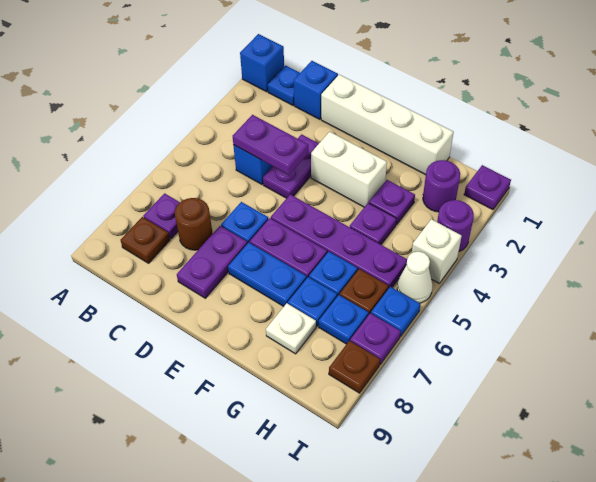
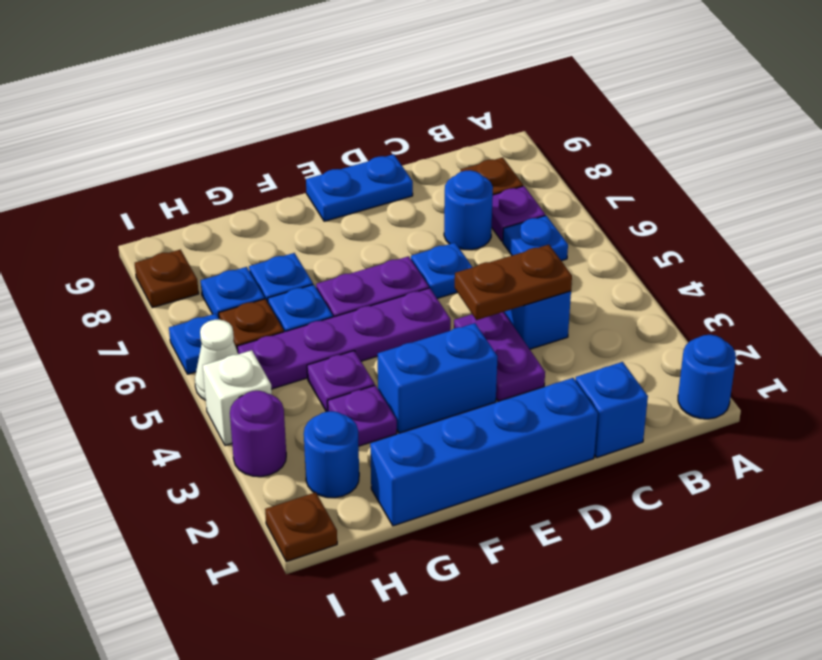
blue brick A1 level 1 -> blue round brick A1 level 1
blue plate B1 level 1 -> blue plate B6 level 1
purple plate C4:D4 level 2 -> brown plate C4:D4 level 2
brown round brick C7 level 1 -> blue round brick C7 level 1
white brick D1:G1 level 1 -> blue brick D1:G1 level 1
purple plate D7:D8 level 1 -> none
white brick E3:F3 level 1 -> blue brick E3:F3 level 1
blue plate E7:F7 level 1 -> blue plate D9:E9 level 1
white plate G8 level 1 -> none
purple round brick H2 level 1 -> blue round brick H2 level 1
purple plate I1 level 1 -> brown plate I1 level 1
purple plate I7 level 1 -> none

